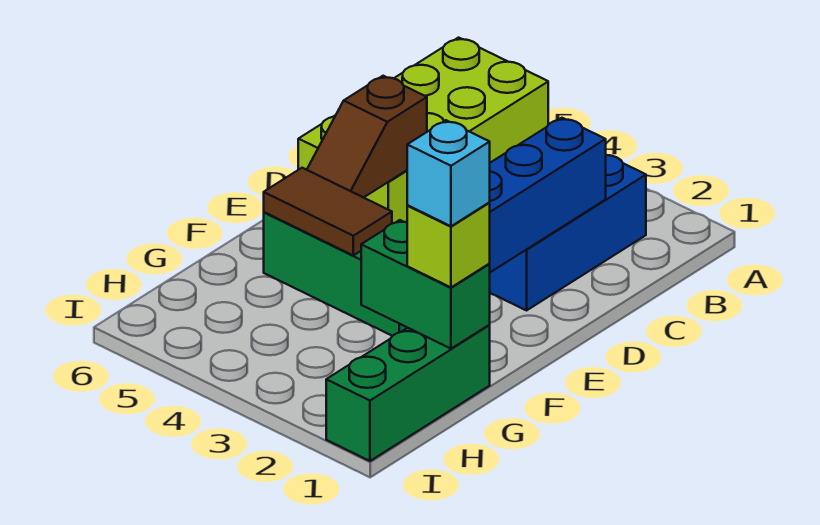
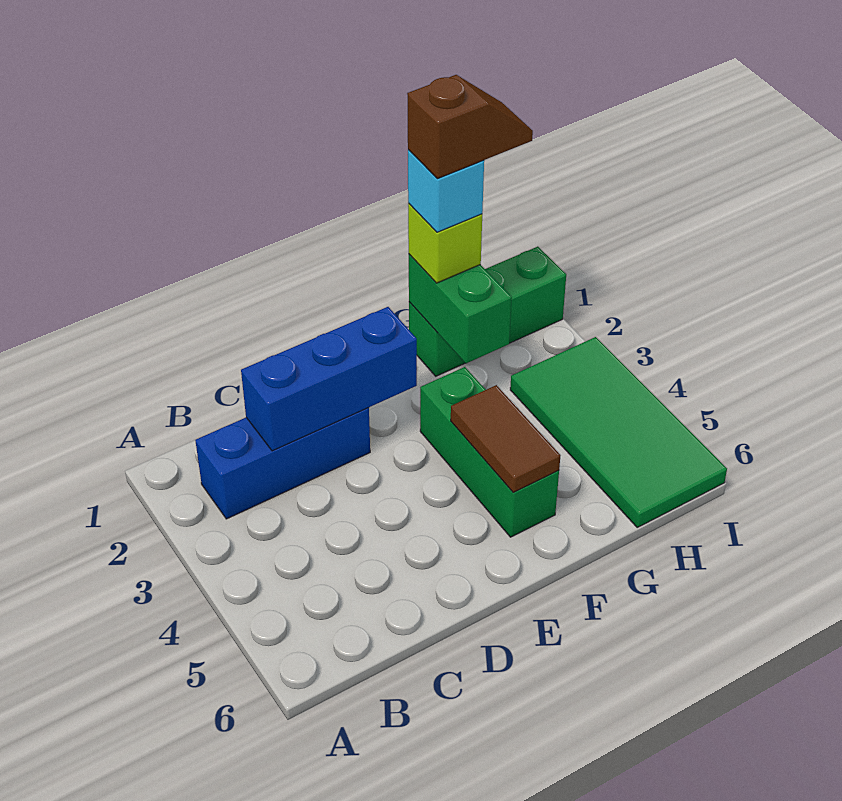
lime brick A5:D6 level 1 -> none
brown slope D5:E5 level 2 top D -> brown slope G1:H1 level 5 top G
none -> green tile H3:I6 level 1

